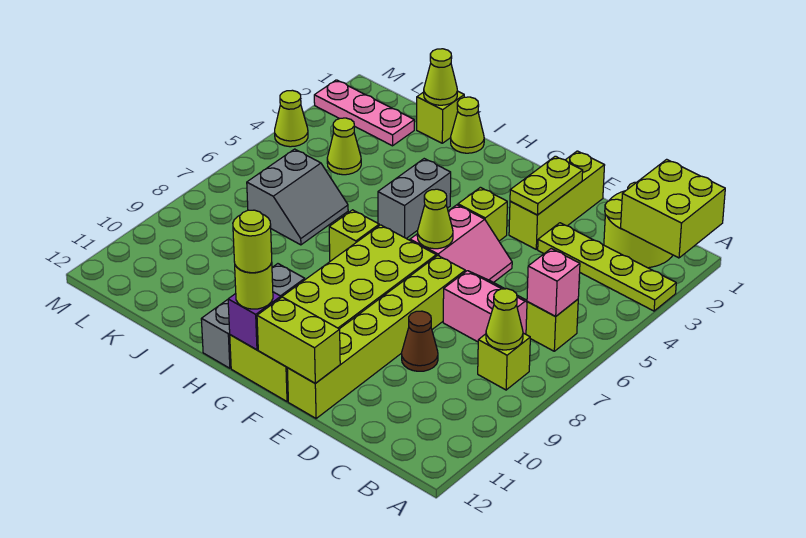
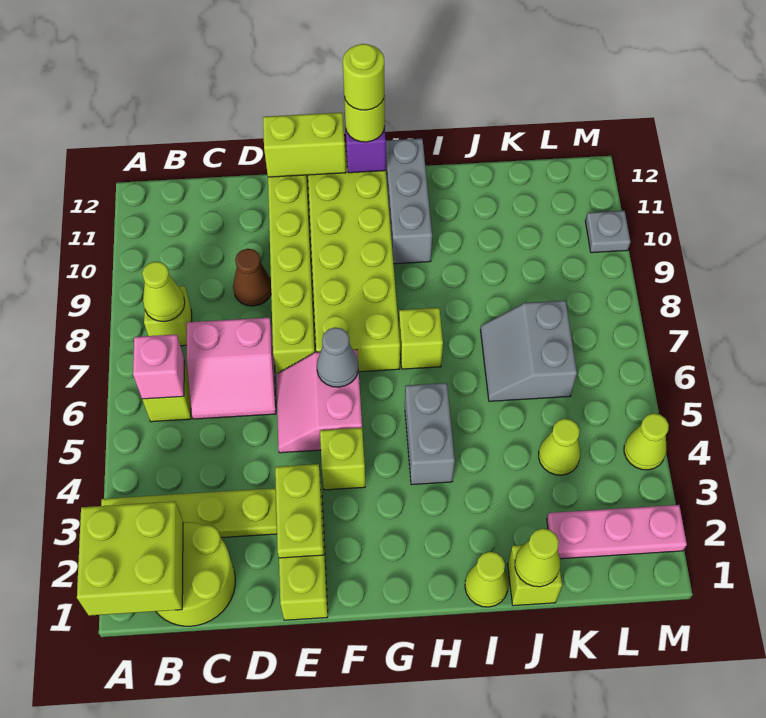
lime cone F6 level 2 -> grey cone F6 level 2
none -> grey plate M10 level 1

